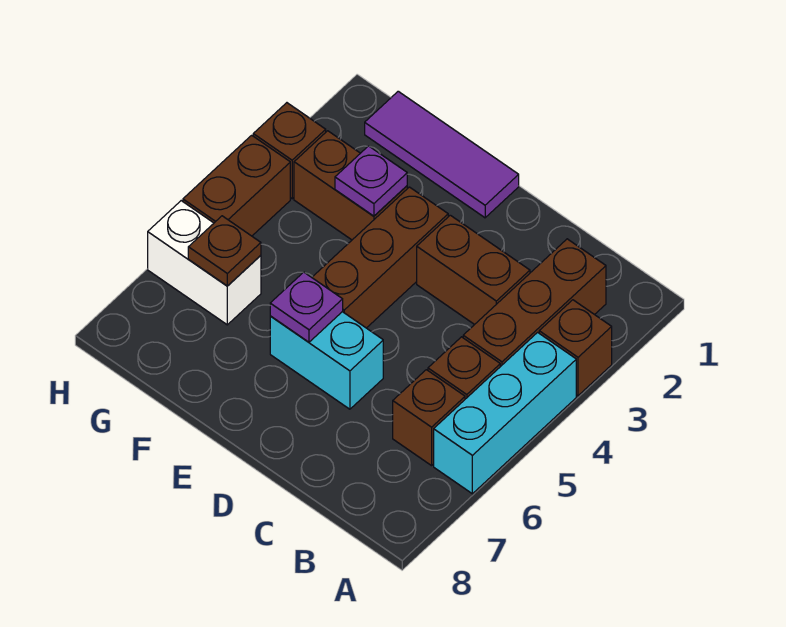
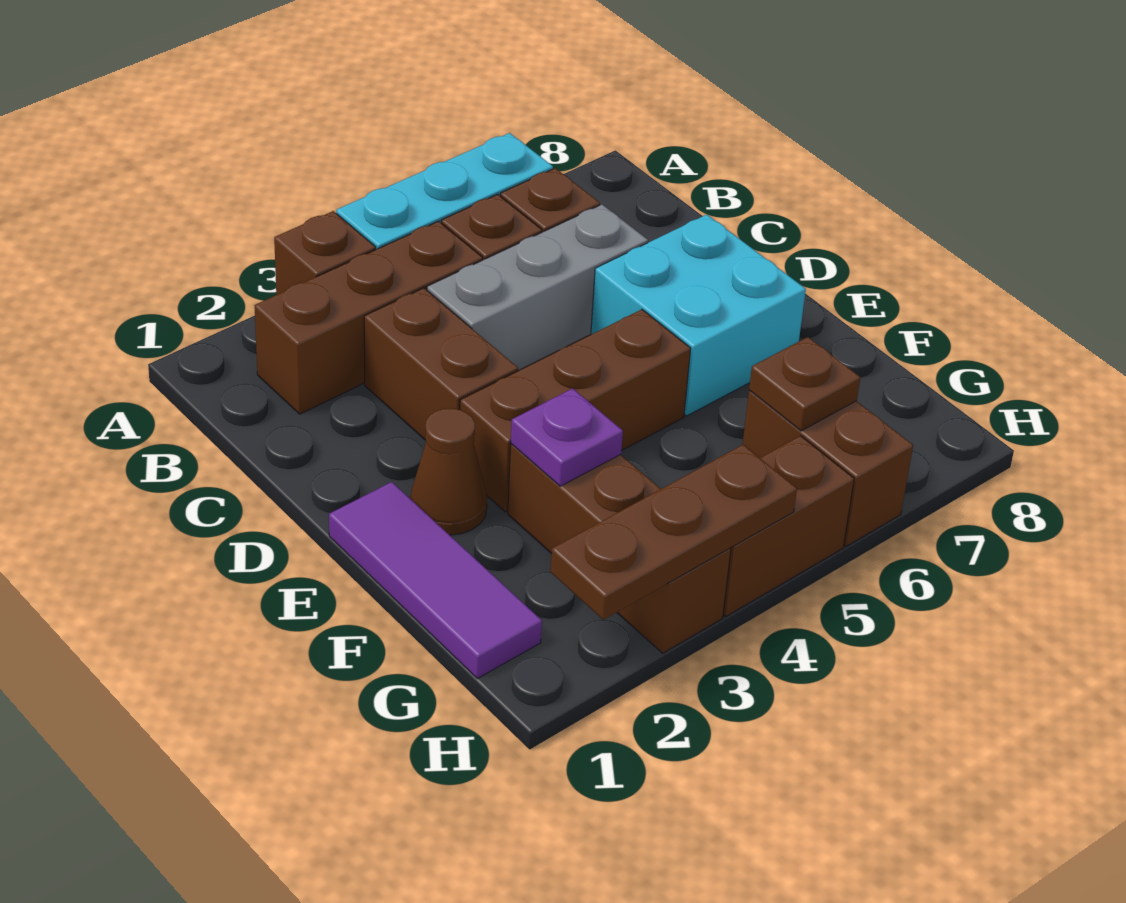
none -> grey brick C4:C6 level 1
cyan brick D6:E6 level 1 -> cyan brick D6:E7 level 1
none -> brown cone E2 level 1
purple plate E6 level 2 -> none
white brick G6:H6 level 1 -> brown brick G6:H6 level 1
none -> brown plate H2:H4 level 2

